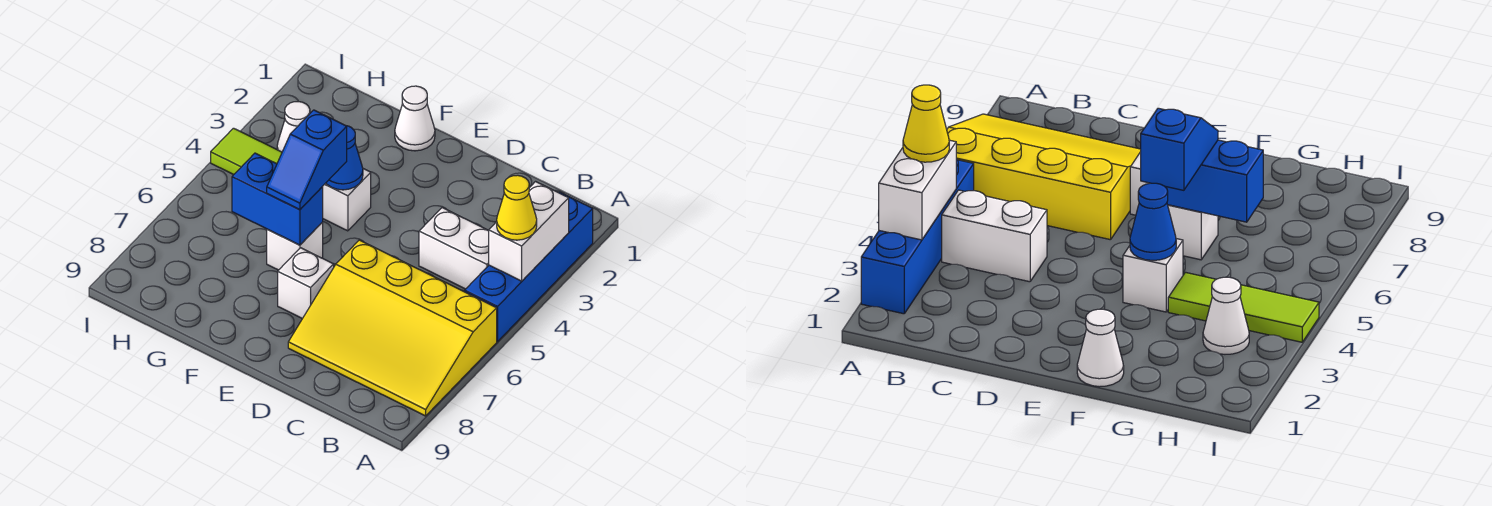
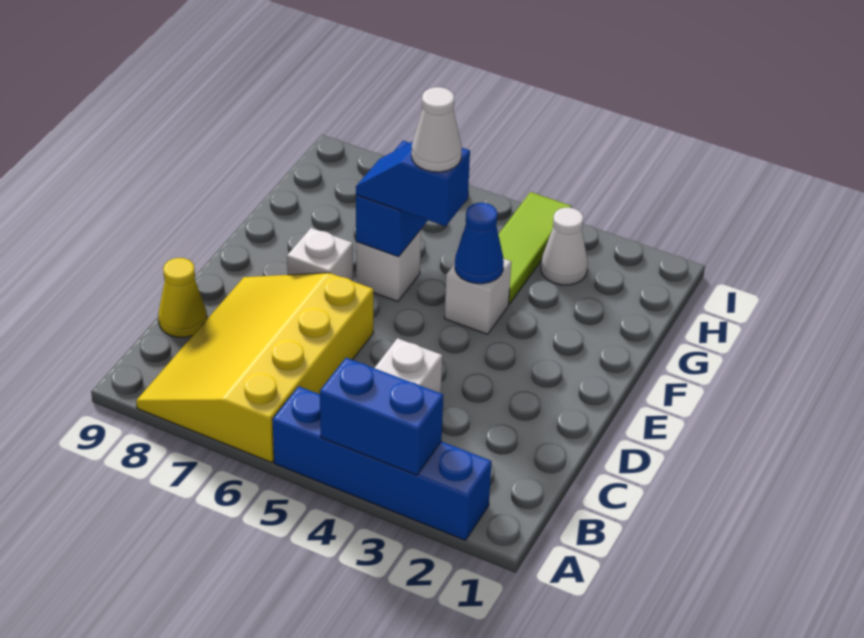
white brick A3:A4 level 2 -> blue brick A3:A4 level 2
yellow cone A4 level 3 -> yellow cone C9 level 1
white cone F1 level 1 -> white cone F5 level 4

